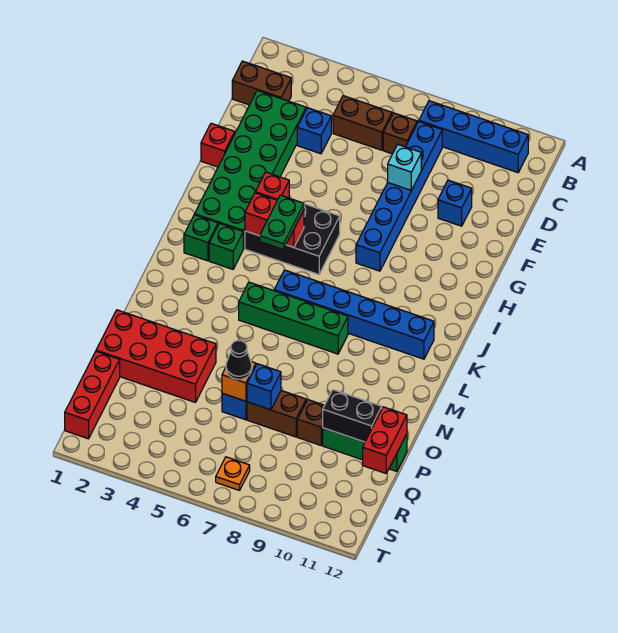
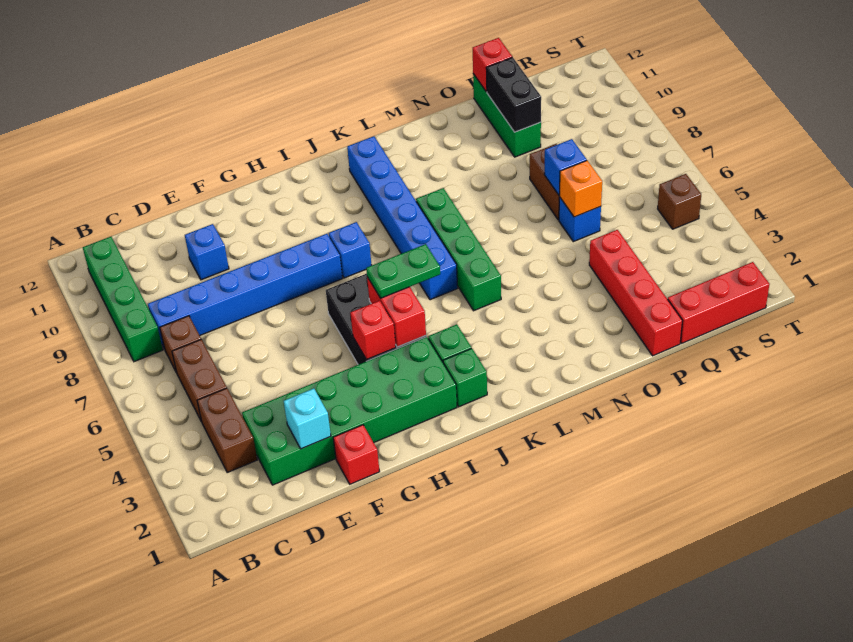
blue brick B8:B11 level 1 -> green brick B8:B11 level 1
brown brick C1:C2 level 1 -> brown brick C3:C4 level 1
blue brick D4 level 1 -> blue brick I8 level 1
cyan brick E8 level 2 -> cyan brick E2 level 2
red brick O1:P4 level 1 -> red brick P1:P4 level 1
black cone P6 level 3 -> none
brown brick P9 level 1 -> brown brick S5 level 1
red brick P12:Q12 level 2 -> red brick P12 level 2
orange plate S7 level 1 -> none

